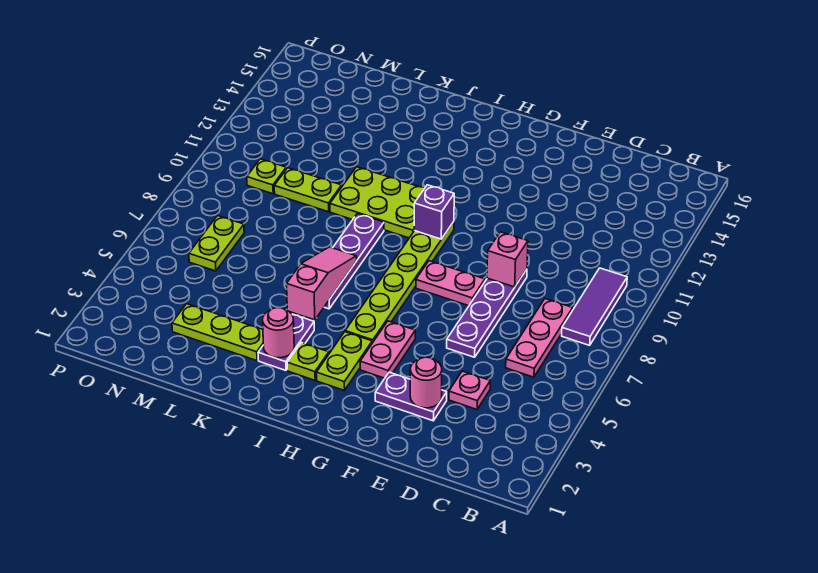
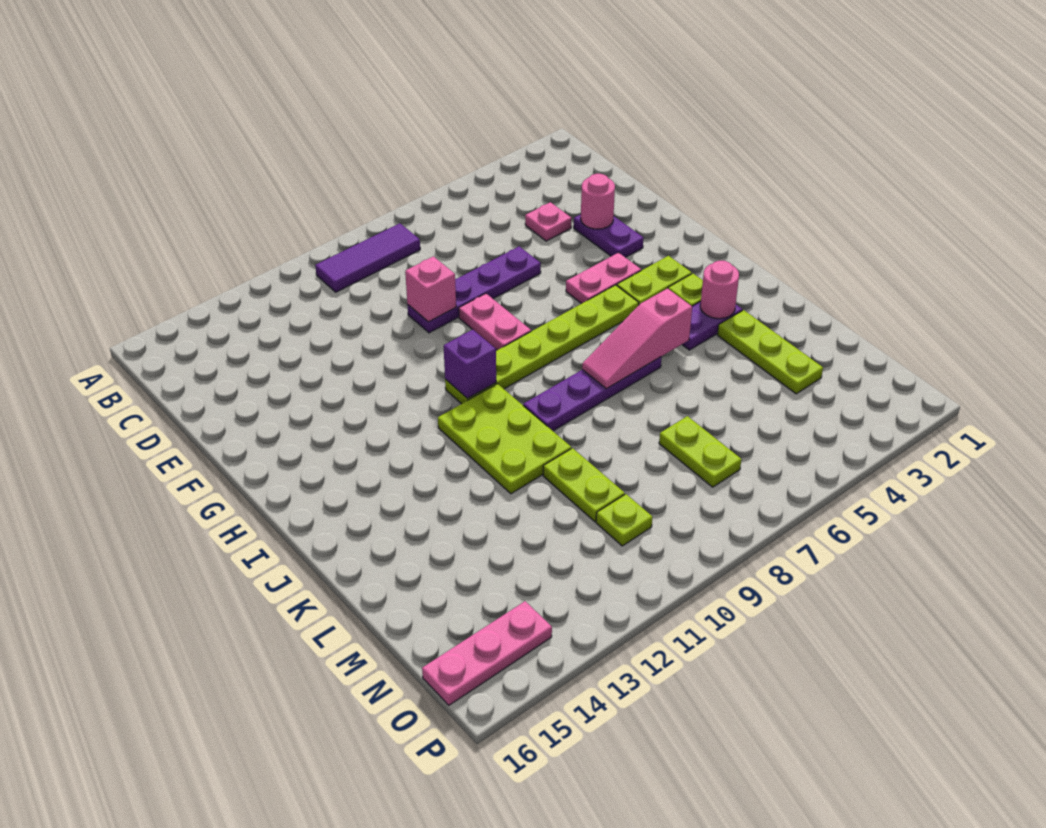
pink plate C6:C8 level 1 -> pink plate O14:O16 level 1
lime plate N6:N7 level 1 -> lime plate M7:N7 level 1

